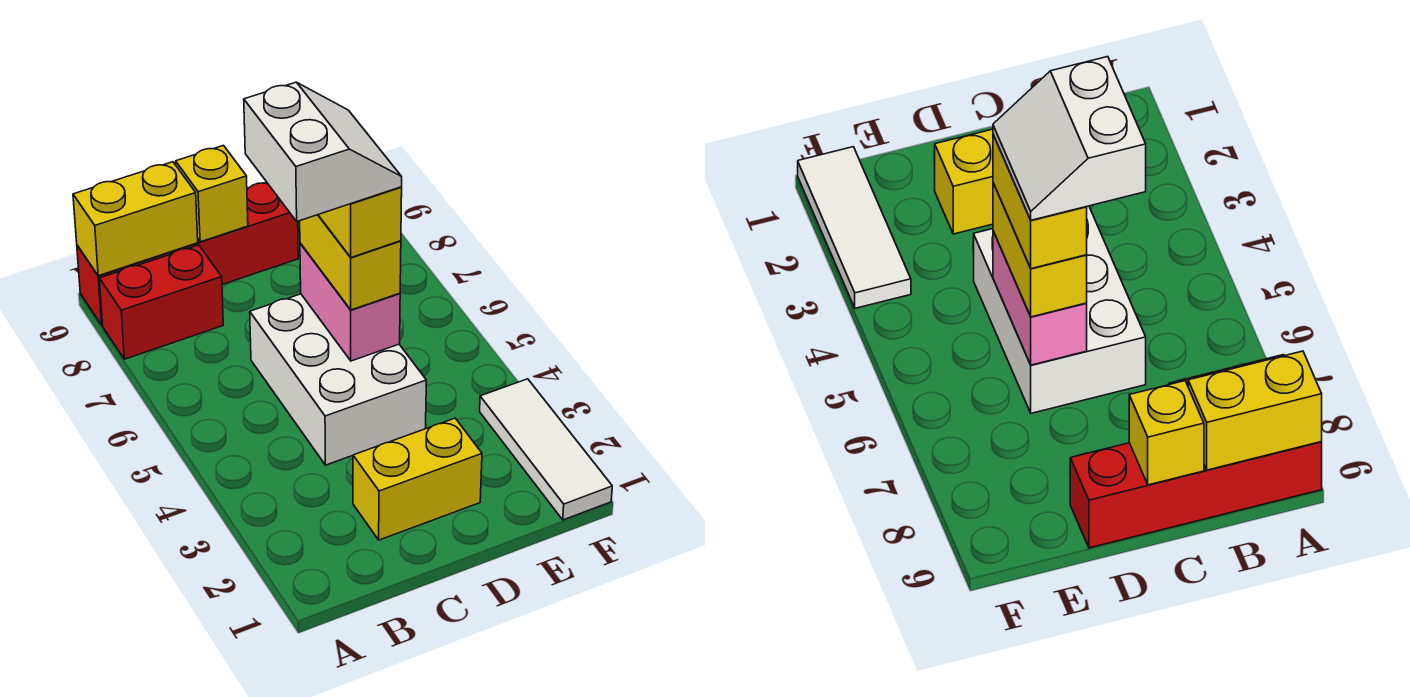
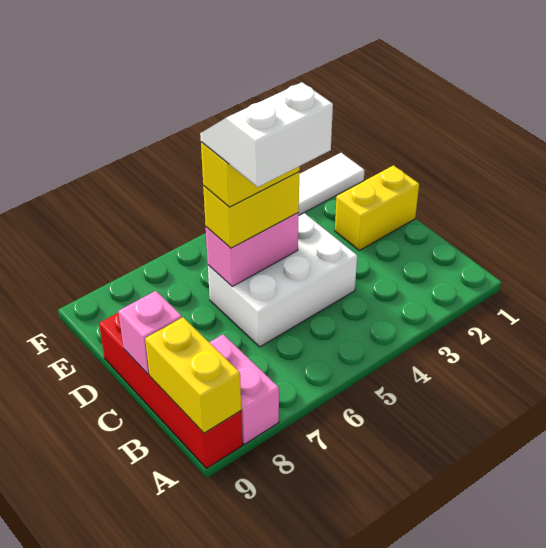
red brick A8:B8 level 1 -> pink brick A8:B8 level 1
yellow brick C2:D2 level 1 -> yellow brick D1:D2 level 1
yellow brick C9 level 2 -> pink brick C9 level 2

